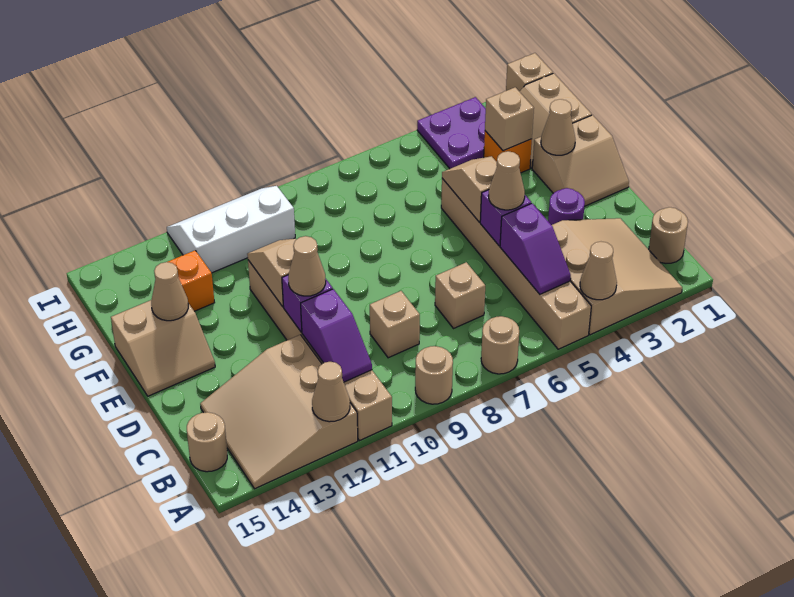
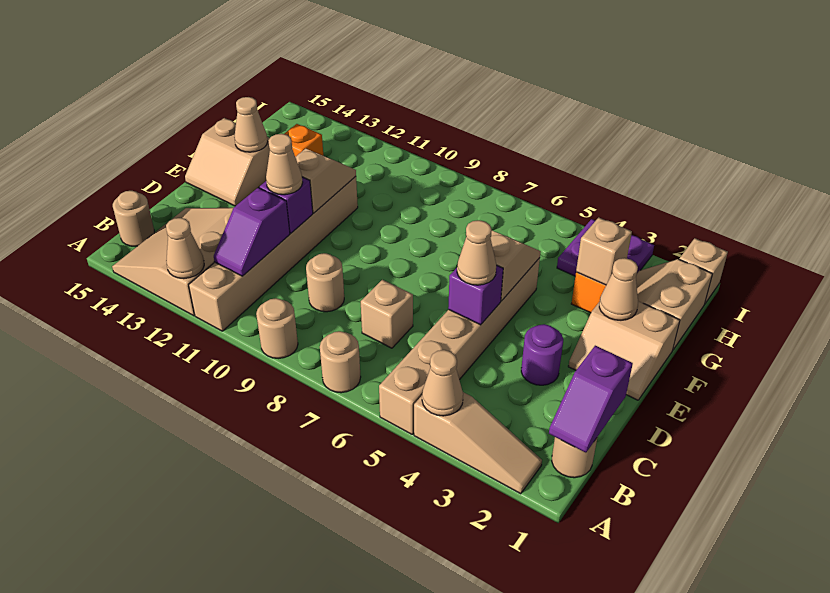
tan slope A2:C4 level 1 top 4 -> tan slope A2:A4 level 1 top 4
purple slope B5:C5 level 2 top C -> purple slope B1:C1 level 2 top C
tan brick C9 level 1 -> tan round brick C9 level 1
white slope H10:I12 level 1 top H -> none

